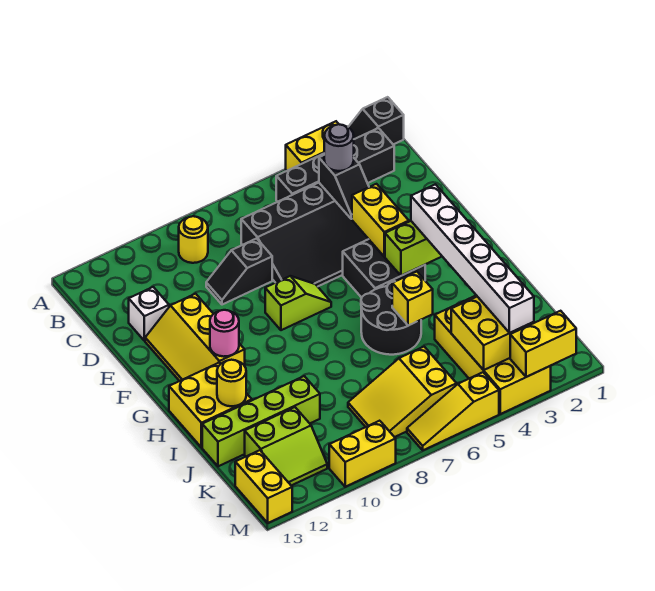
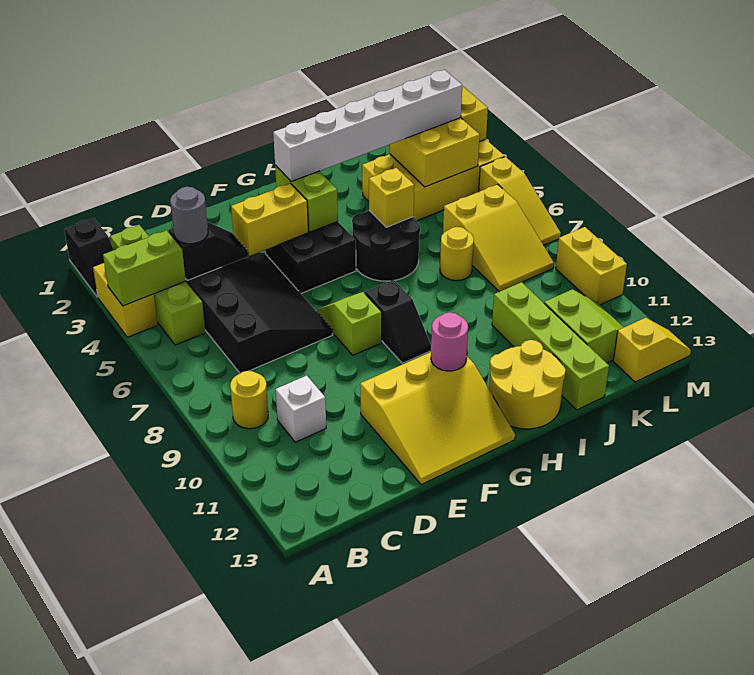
none -> lime brick A4:B4 level 2
black brick B2:B5 level 1 -> lime brick B2:B5 level 1
black slope D8:D9 level 1 top 8 -> black slope G8:G9 level 1 top 8
white brick D12 level 1 -> white brick C10 level 1
yellow slope E11:G12 level 1 top 11 -> yellow slope E11:G13 level 1 top 11
yellow brick H12:I13 level 1 -> yellow round brick H12:I13 level 1
yellow round brick I12 level 2 -> yellow round brick J7 level 1
yellow brick L13:M13 level 1 -> yellow slope L13:M13 level 1 top L

